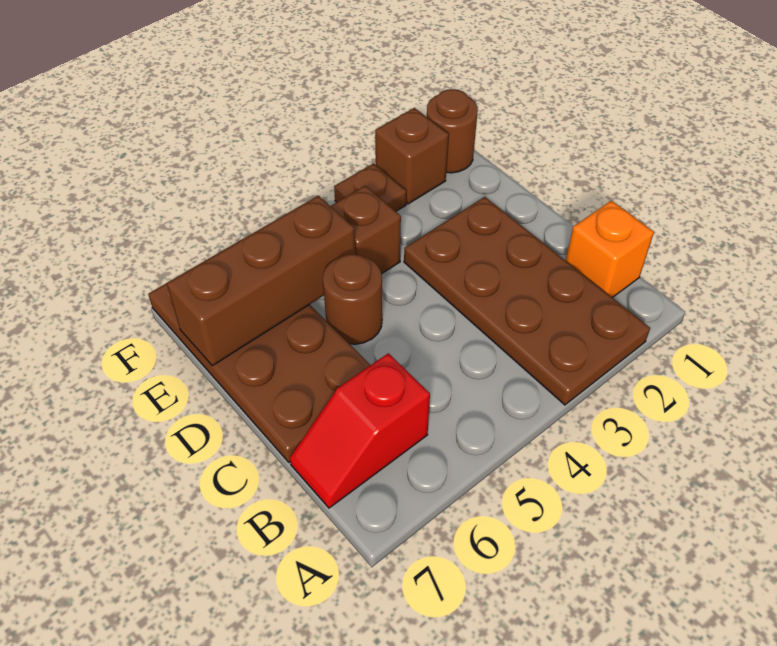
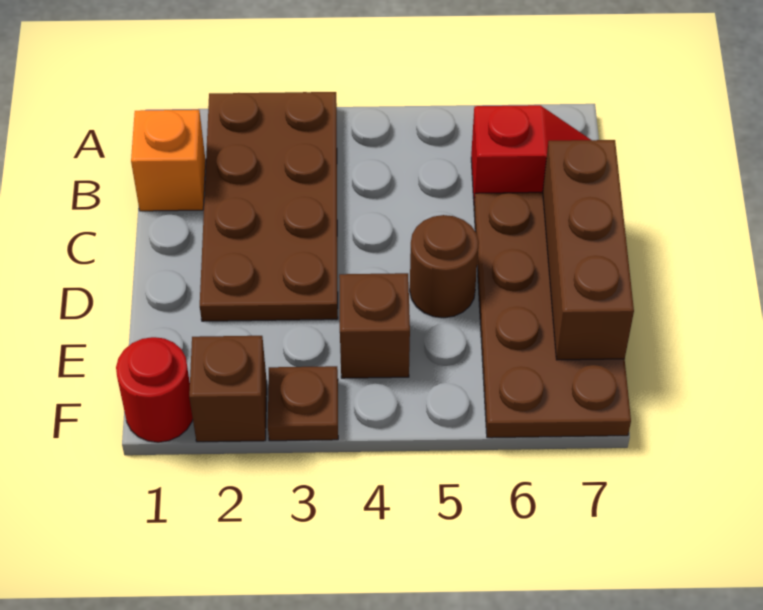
brown brick E5:E7 level 2 -> brown brick C7:E7 level 2
brown round brick F1 level 1 -> red round brick F1 level 1

